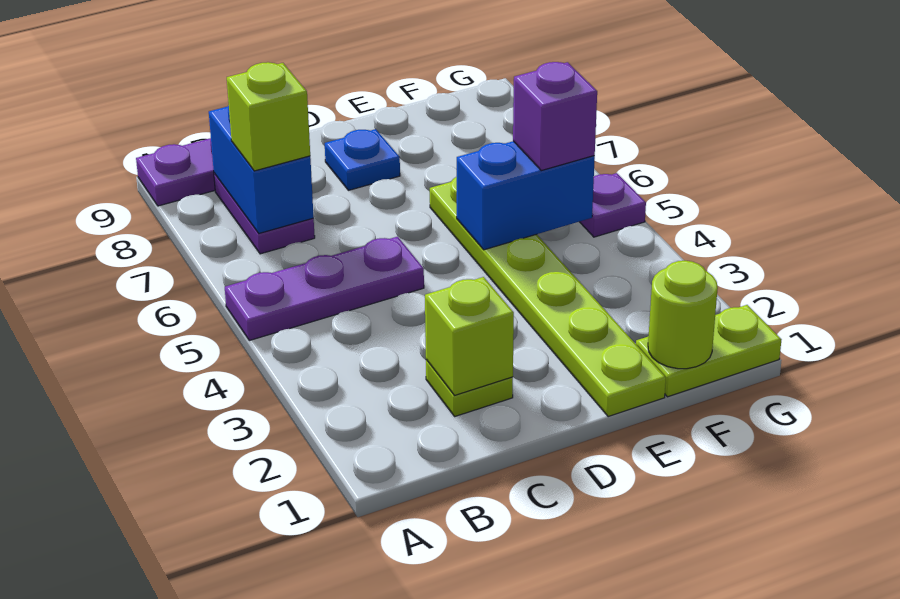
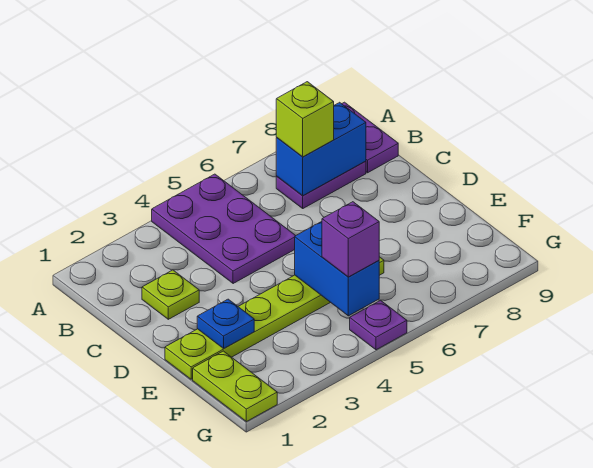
purple plate A5:C5 level 1 -> purple plate A4:C5 level 1
lime brick C2 level 2 -> none
blue plate D8 level 1 -> blue plate E2 level 2
lime round brick F1 level 2 -> none

